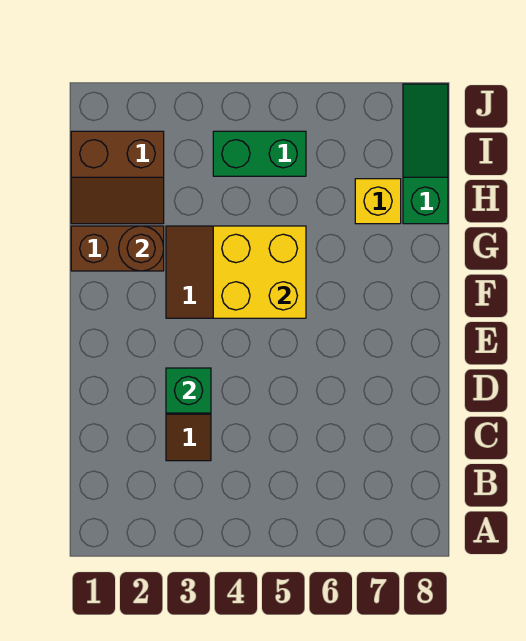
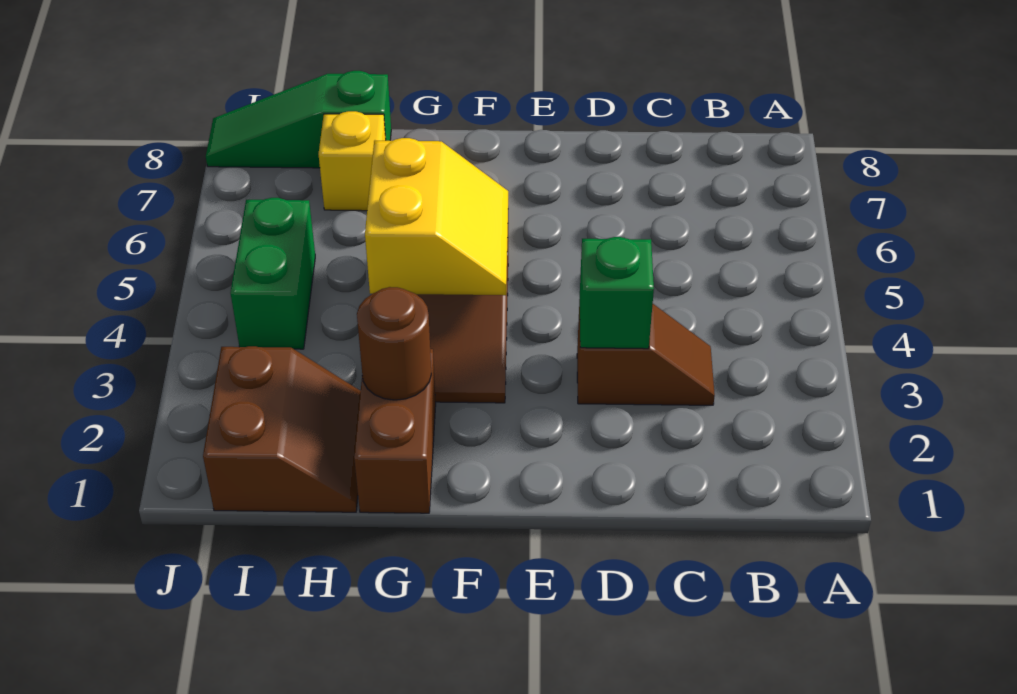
yellow brick F4:G5 level 2 -> yellow slope F4:G5 level 2 top G

